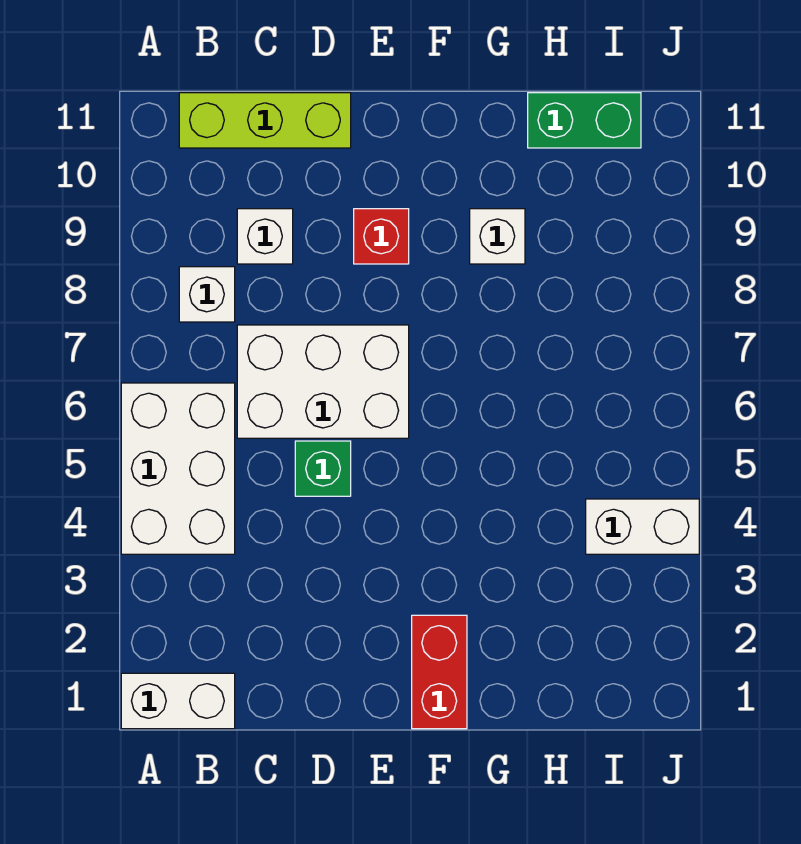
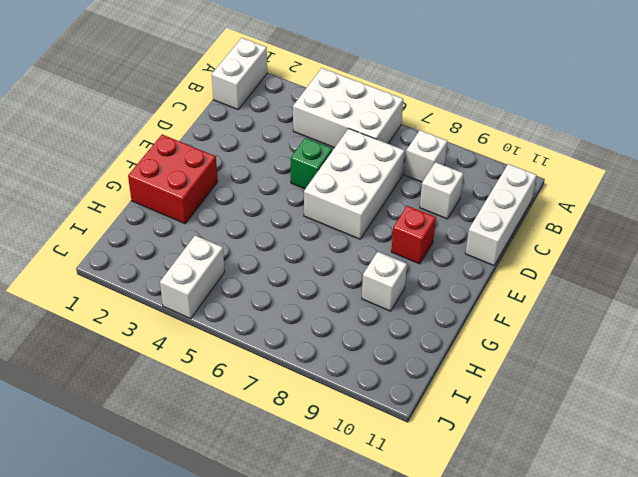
lime brick B11:D11 level 1 -> white brick B11:D11 level 1
red brick F1:F2 level 1 -> red brick F1:G2 level 1
green brick H11:I11 level 1 -> none

